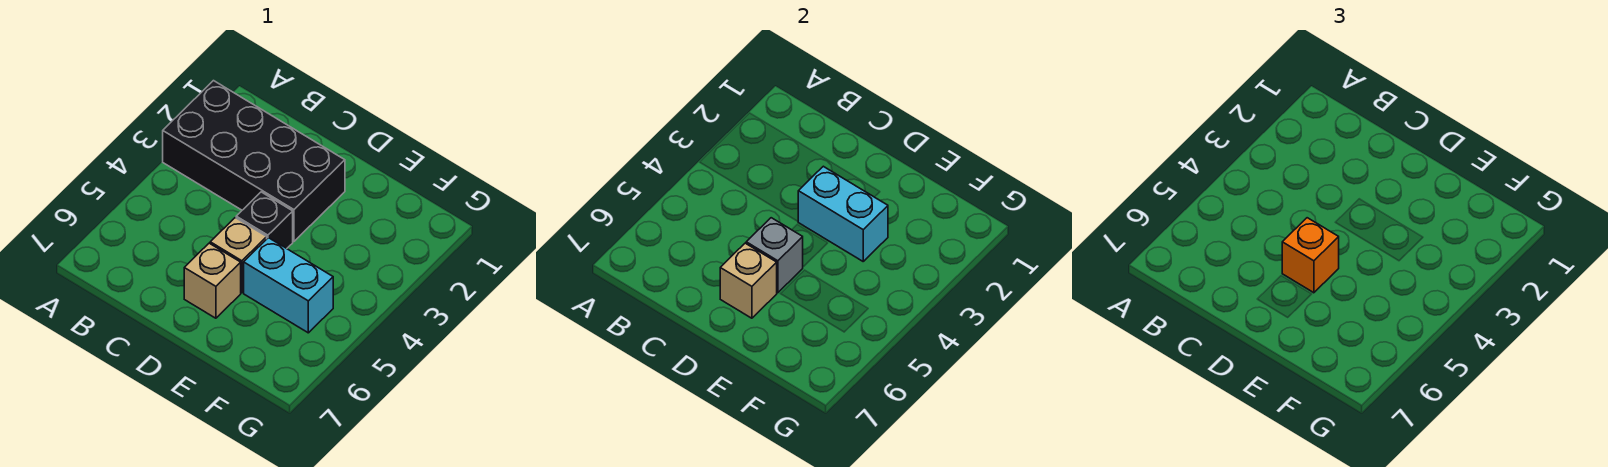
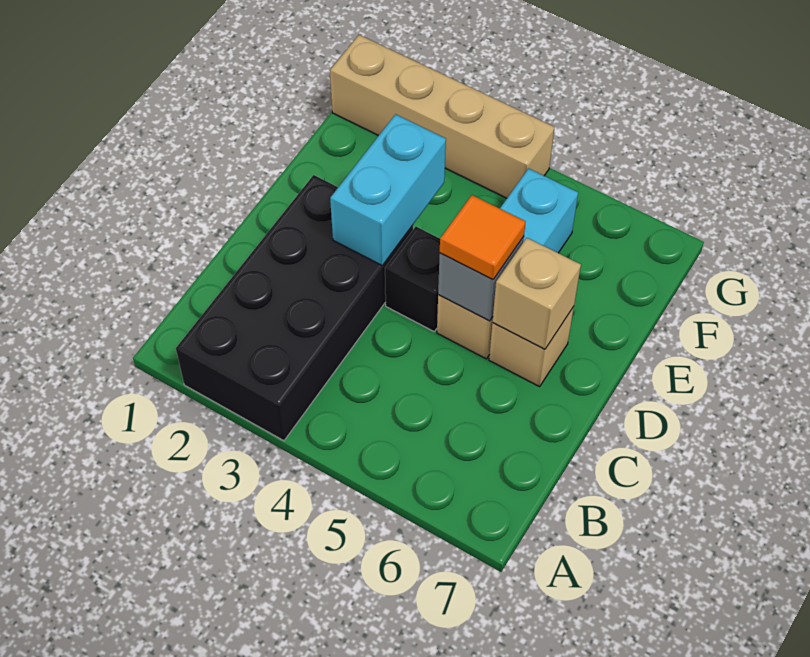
orange brick D5 level 3 -> orange tile D5 level 3
none -> tan brick G1:G4 level 1

